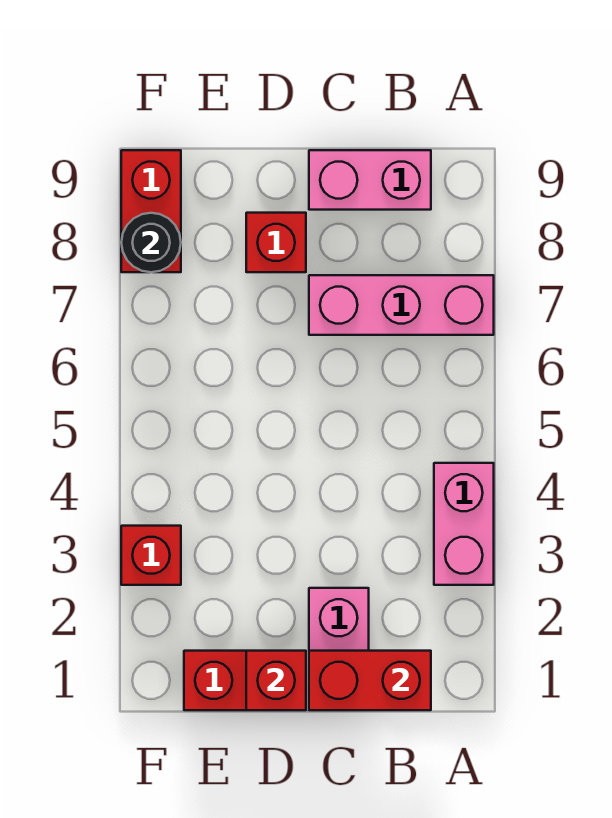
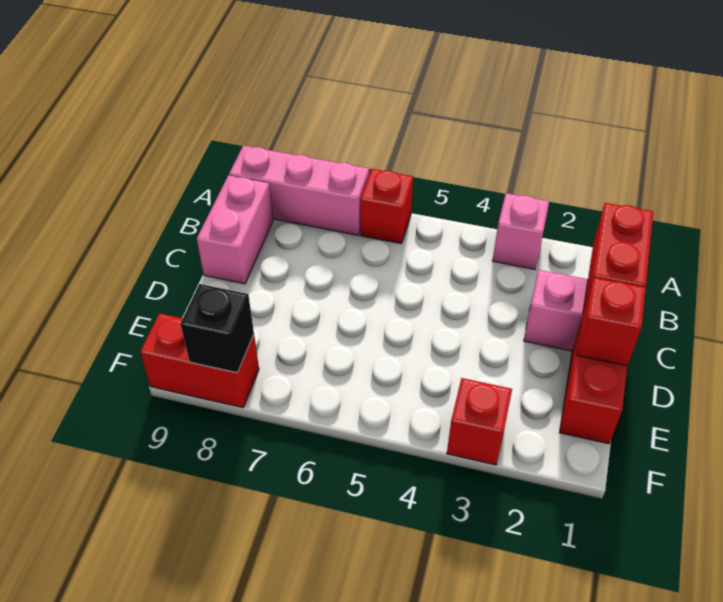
pink brick A3:A4 level 1 -> pink brick A3 level 1
pink brick A7:C7 level 1 -> pink brick A7:A9 level 1
red brick D8 level 1 -> red brick A6 level 1
black round brick F8 level 2 -> black brick F8 level 2

